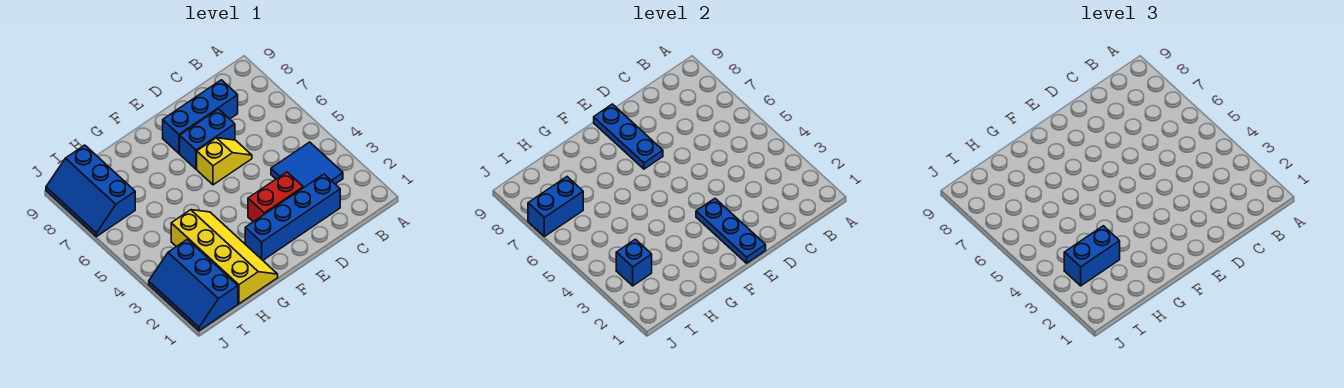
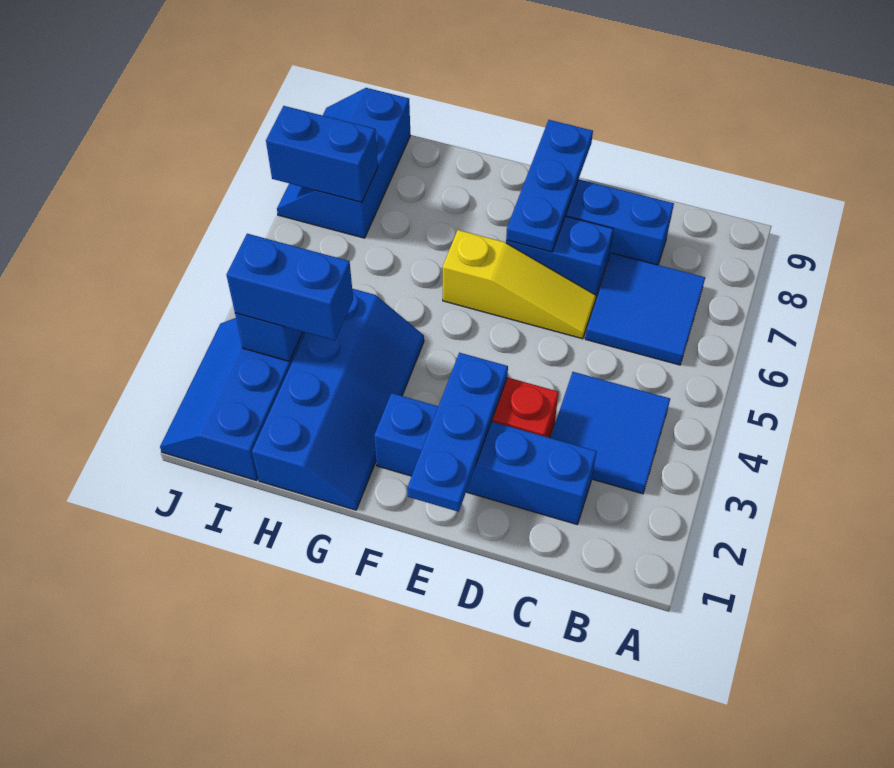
none -> blue tile B6:C7 level 1
yellow slope D6:E6 level 1 top E -> yellow slope D6:F6 level 1 top F
yellow slope G1:H4 level 1 top H -> blue slope G1:H4 level 1 top H

